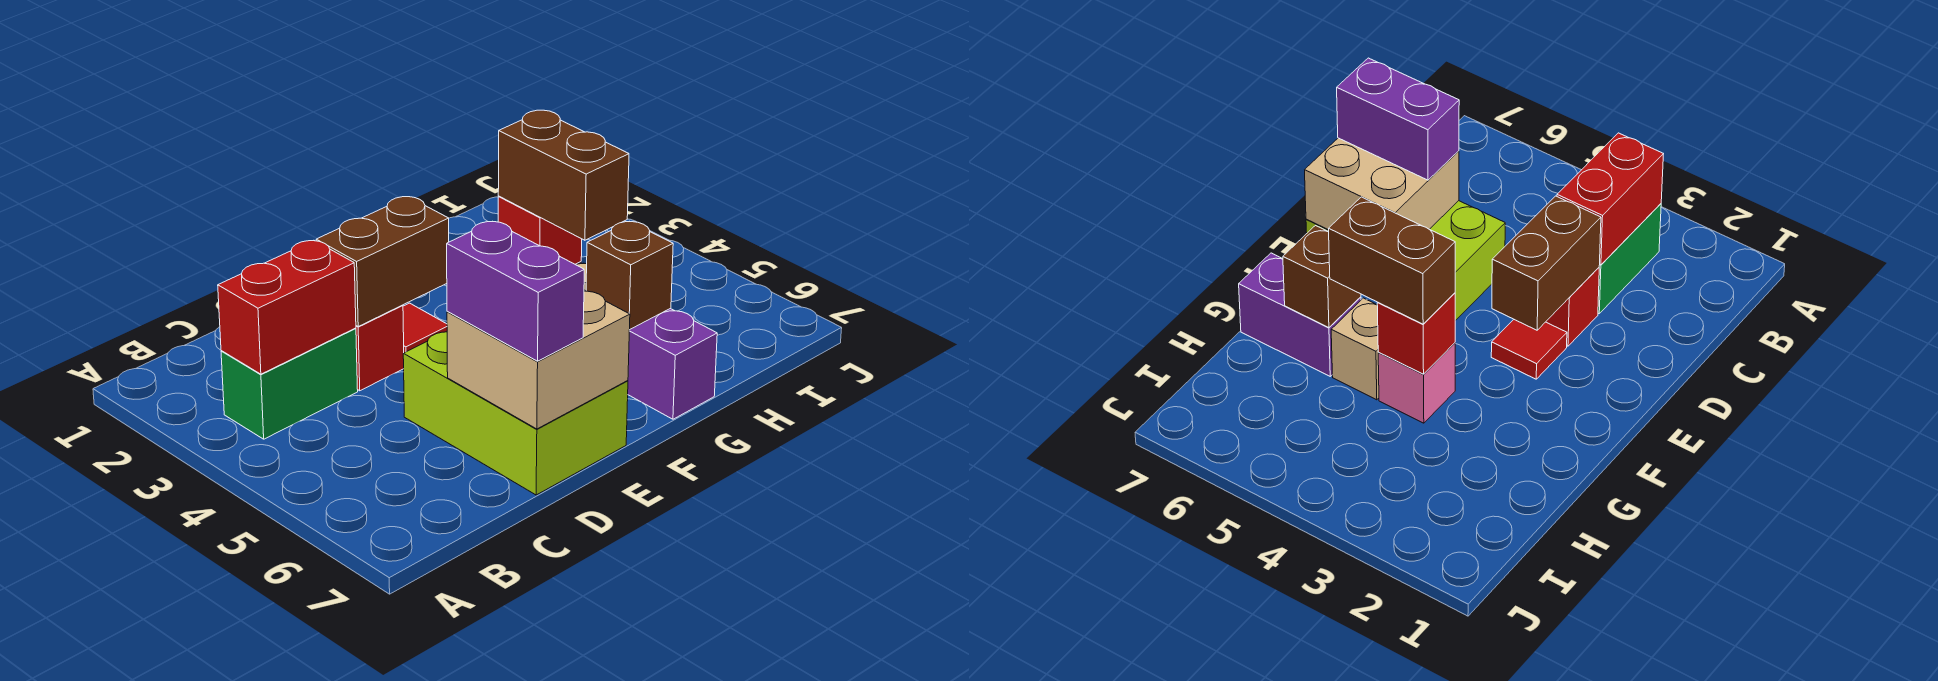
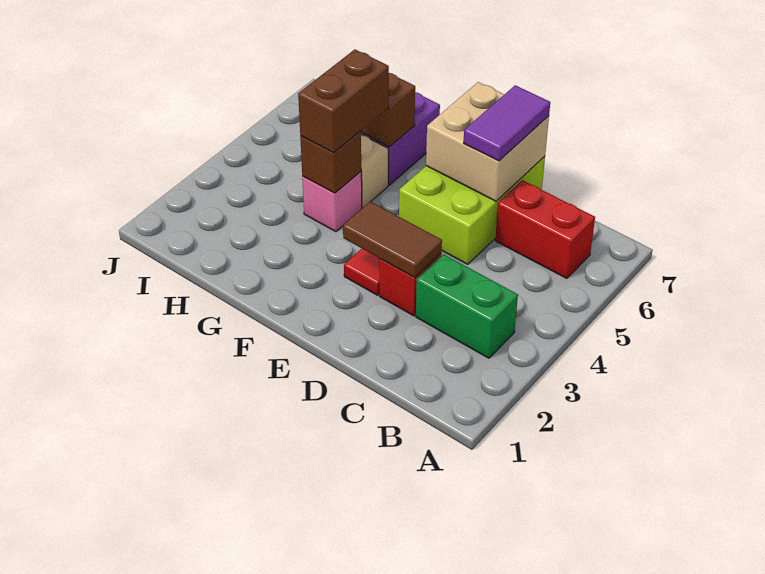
red brick B3:C3 level 2 -> red brick B6:C6 level 1
brown brick D3:E3 level 2 -> brown tile D3:E3 level 2
purple brick D6:D7 level 3 -> purple tile D6:D7 level 3
red brick G4 level 2 -> brown brick G4 level 2

